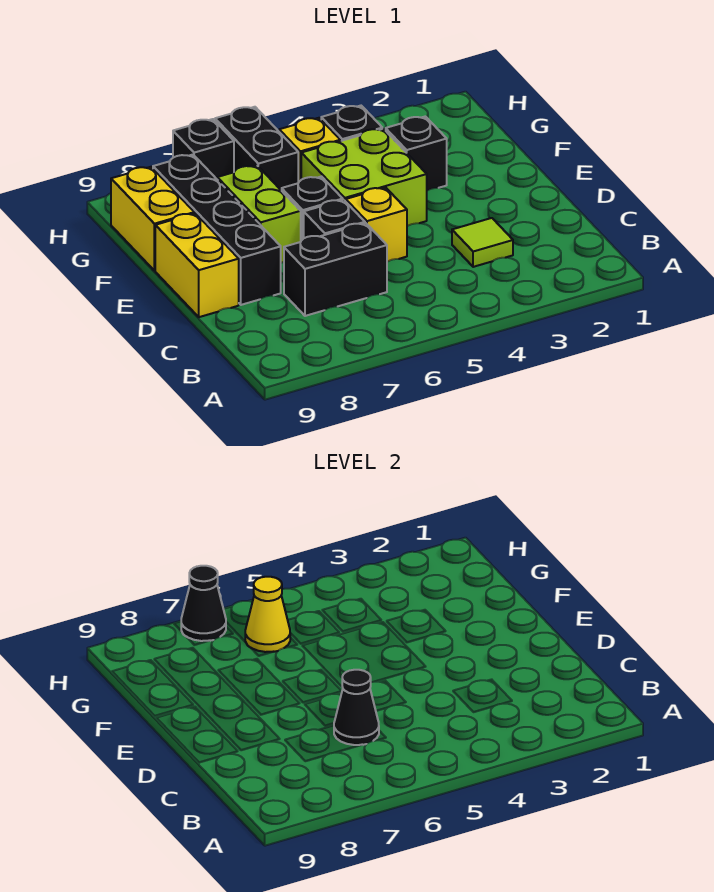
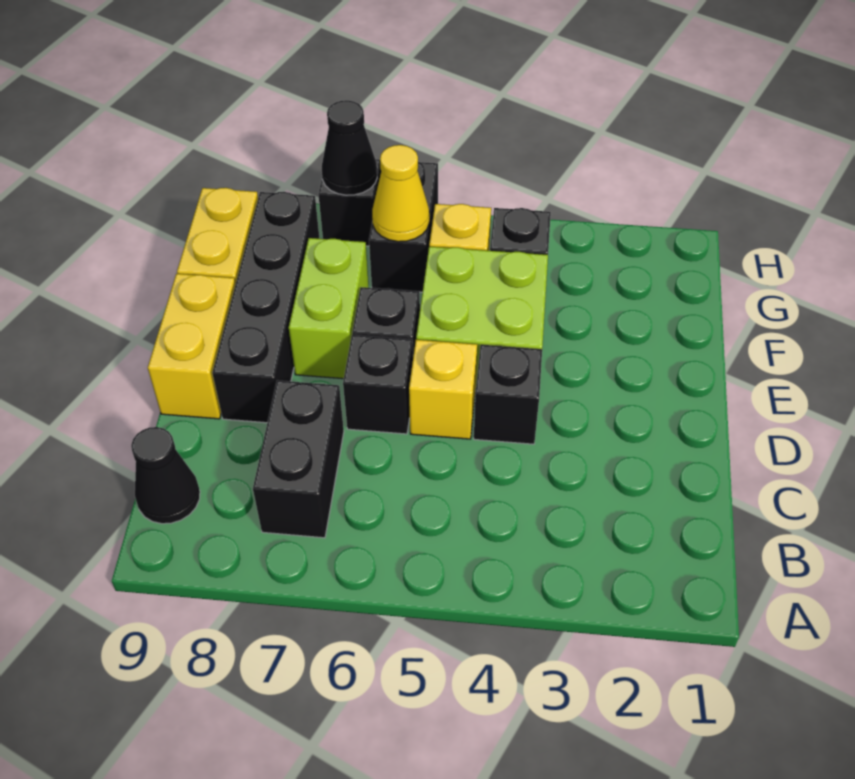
lime tile C3 level 1 -> none
black brick C6:C7 level 1 -> black brick B7:C7 level 1
black cone C6 level 2 -> black cone B9 level 1
black brick F3 level 1 -> black brick D4 level 1

